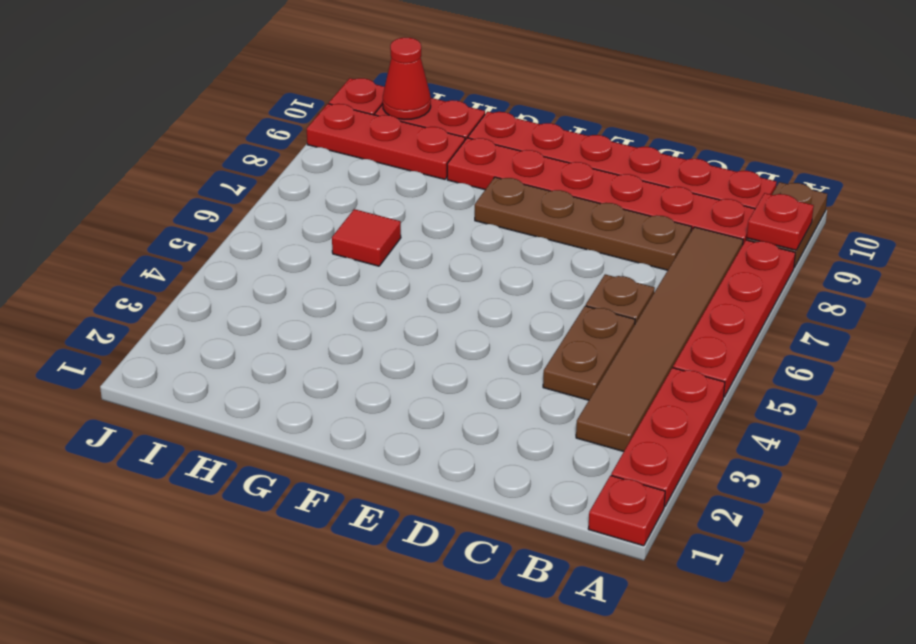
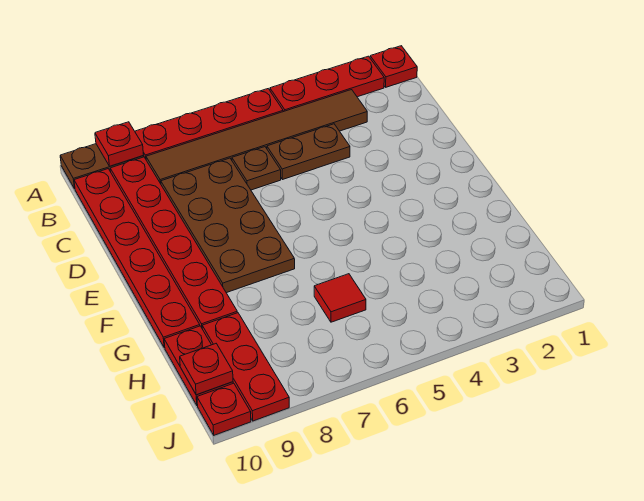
brown plate C8:F8 level 1 -> brown plate C7:F8 level 1
red cone I10 level 2 -> red plate I10 level 2

